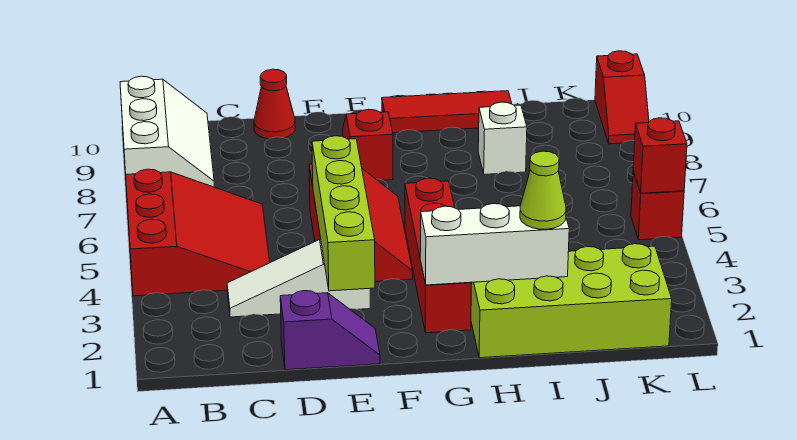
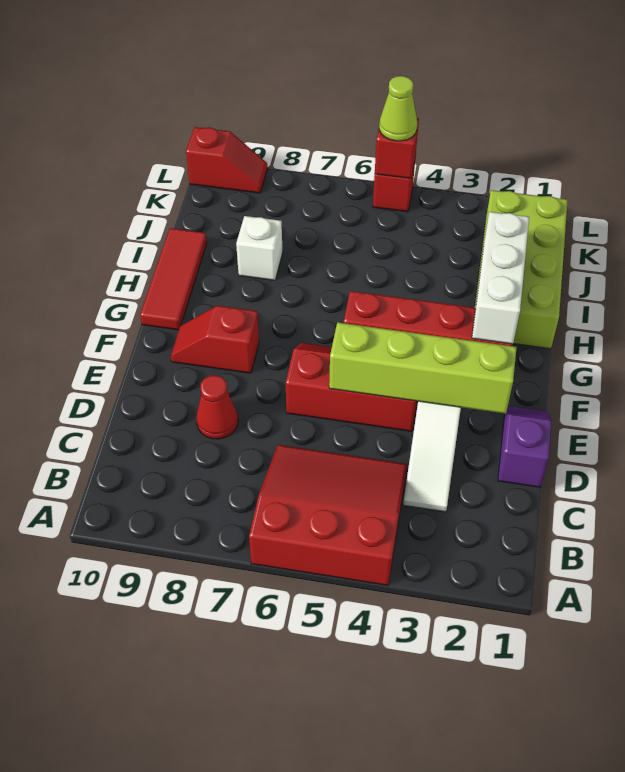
white slope A8:B10 level 1 top A -> none
red cone D10 level 1 -> red cone D8 level 1
lime cone I2 level 3 -> lime cone L5 level 3

